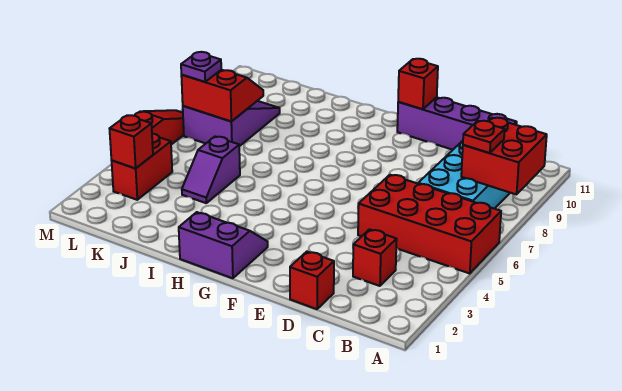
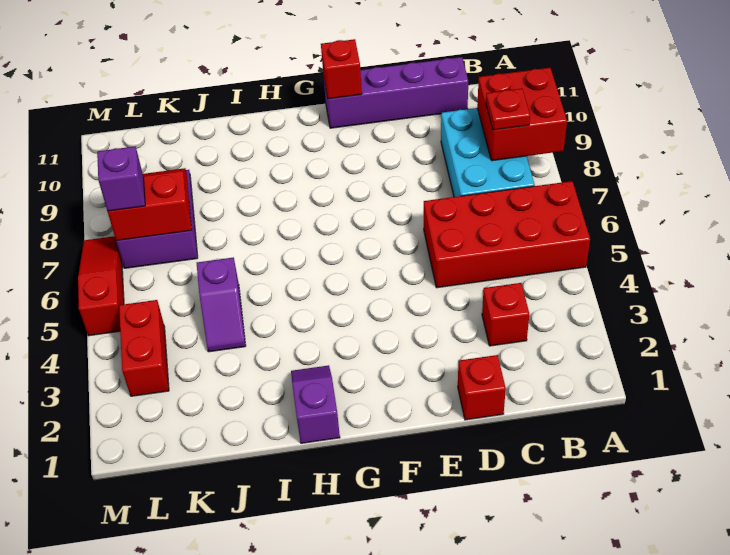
purple slope G1:H2 level 1 top 1 -> purple slope H1:H2 level 1 top 1
red brick L3 level 2 -> none
purple plate L7 level 3 -> purple brick L7 level 3

